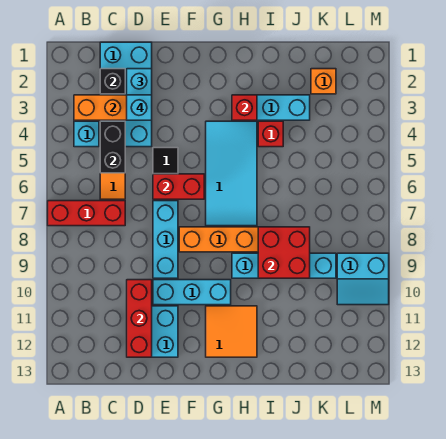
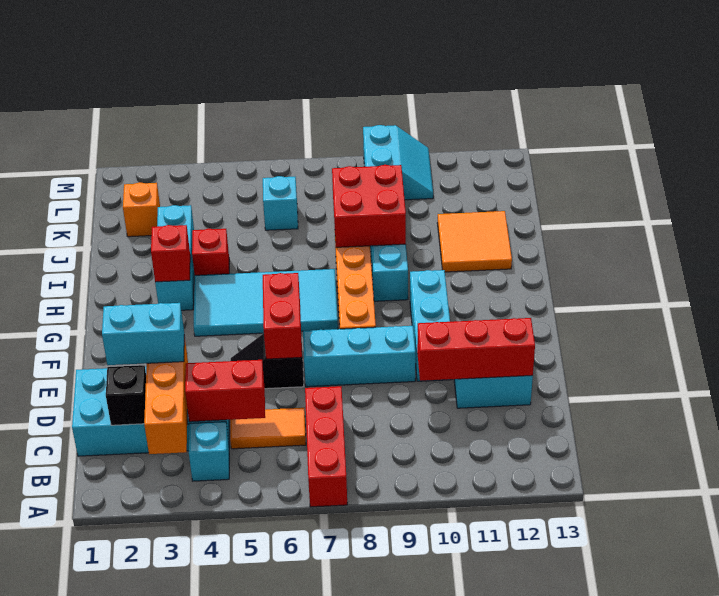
black brick C4:C5 level 2 -> red brick C4:C5 level 2
cyan brick D3 level 4 -> cyan brick K6 level 1
orange tile G11:H12 level 1 -> orange tile I11:J12 level 1

